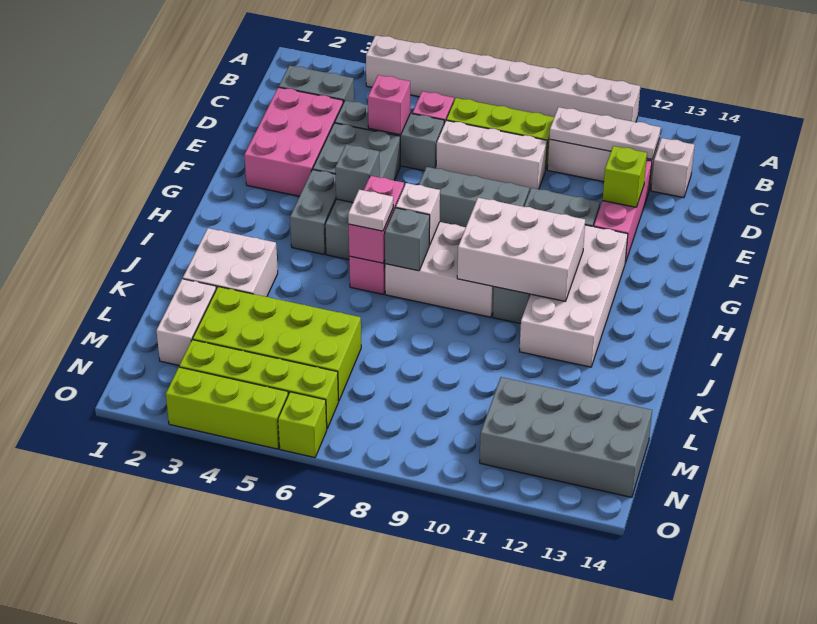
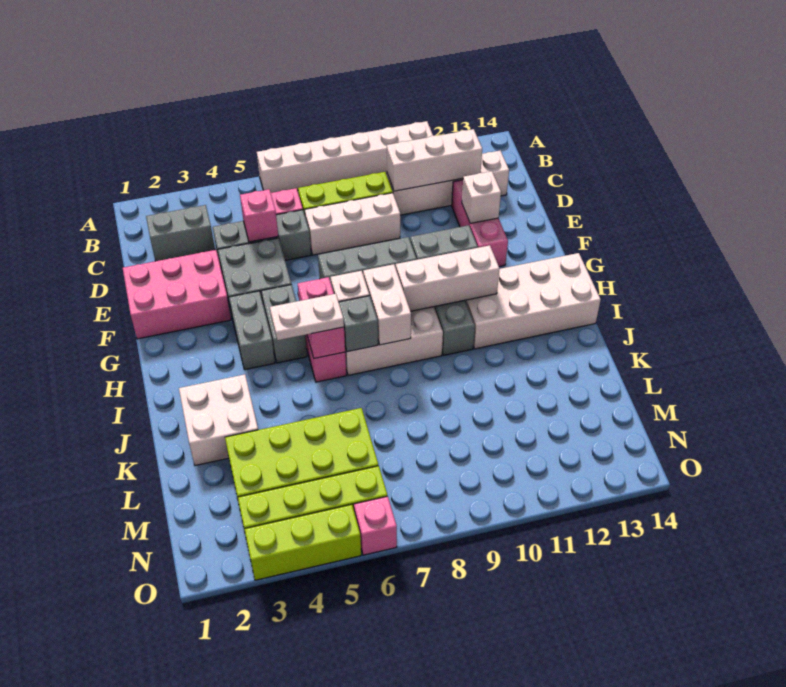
white brick A4:A11 level 1 -> white brick A6:A11 level 1
white plate C10:C12 level 2 -> white brick C10:C12 level 2
pink brick D2:F3 level 1 -> pink brick E1:F3 level 1
lime brick E12 level 2 -> white brick E12 level 2
grey brick G5 level 2 -> none
white brick G11:J12 level 1 -> white brick H11:I14 level 1
white brick H9:I11 level 2 -> white brick H9:H11 level 2
white plate I6 level 3 -> white plate I5:I6 level 3
white brick L2:M2 level 1 -> white brick H8:I8 level 2
grey brick M11:N14 level 1 -> none
lime brick O6 level 1 -> pink brick O6 level 1

